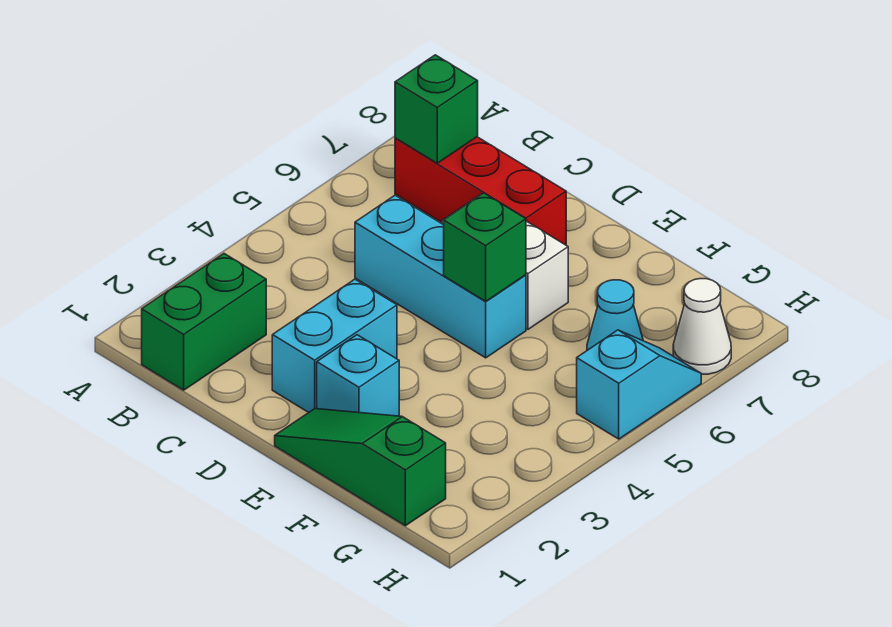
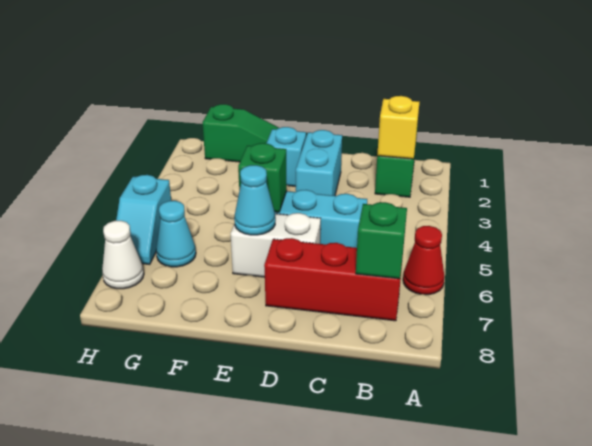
none -> red cone A6 level 1
none -> yellow brick B2 level 2
none -> cyan cone E6 level 2

